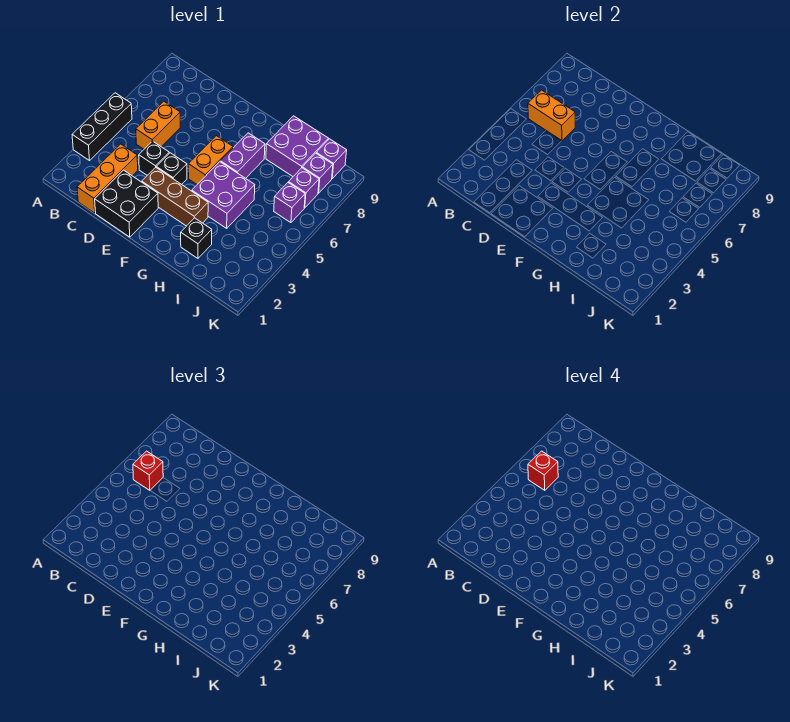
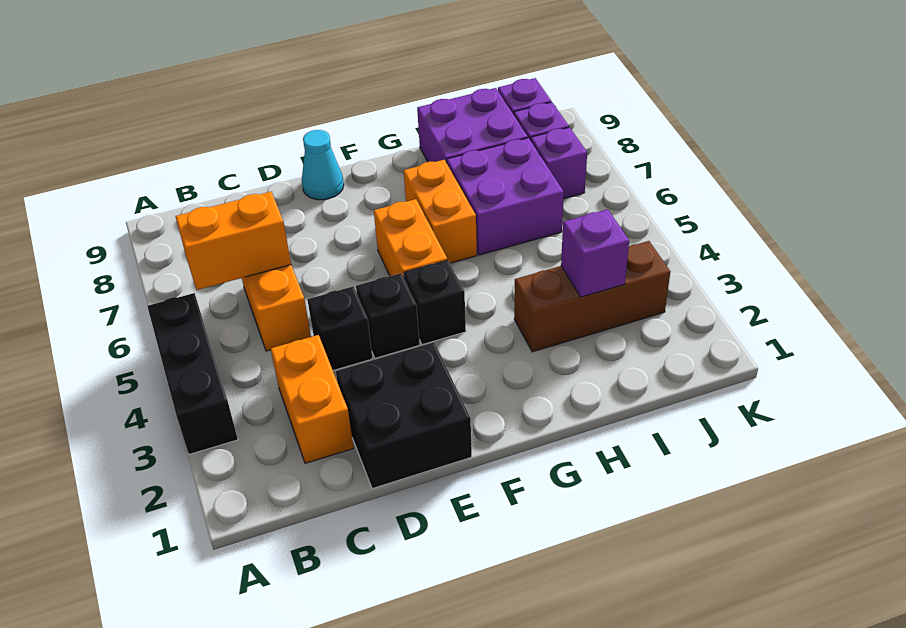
red brick B6 level 3 -> none
red brick B6 level 4 -> none
orange brick C1:C3 level 1 -> orange brick C2:C3 level 1
brown brick E3:G3 level 1 -> brown brick H3:J3 level 1
none -> cyan cone E9 level 1
purple brick G4:H5 level 1 -> purple brick H6:I7 level 1
purple brick G6:G7 level 1 -> orange brick G6:G7 level 1
black brick H2 level 1 -> black brick F4 level 1
purple brick J6 level 1 -> purple brick I3 level 2

